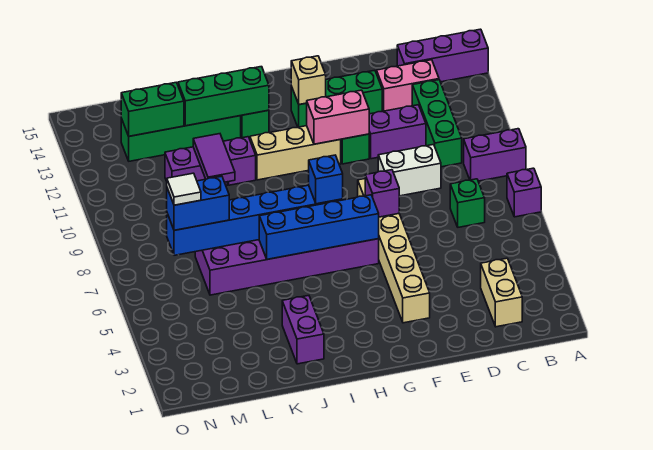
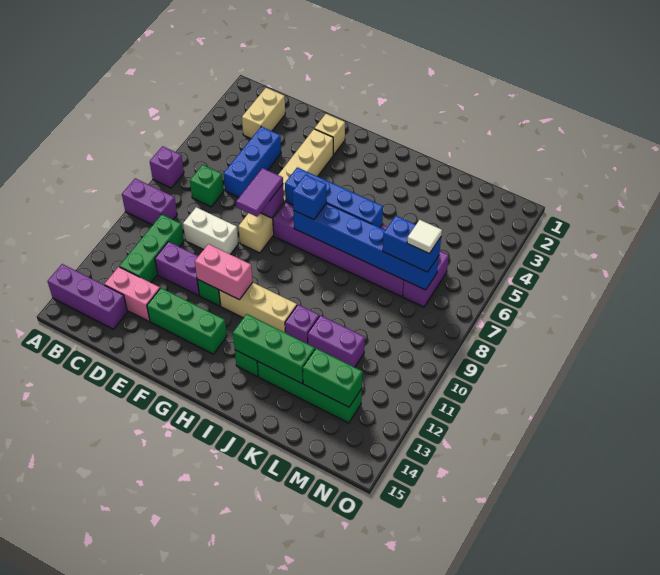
none -> blue brick D4:D6 level 1
tan brick G13 level 2 -> tan brick F2 level 1
purple brick J2:J3 level 1 -> purple brick M6:M7 level 1
purple tile K10:K11 level 2 -> purple tile F7:F8 level 3

